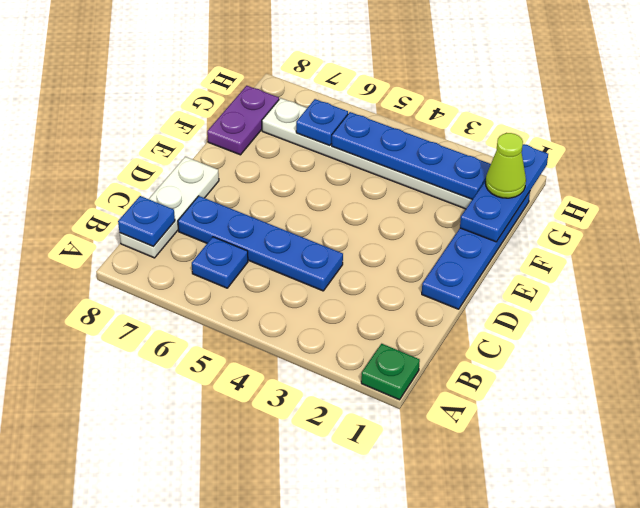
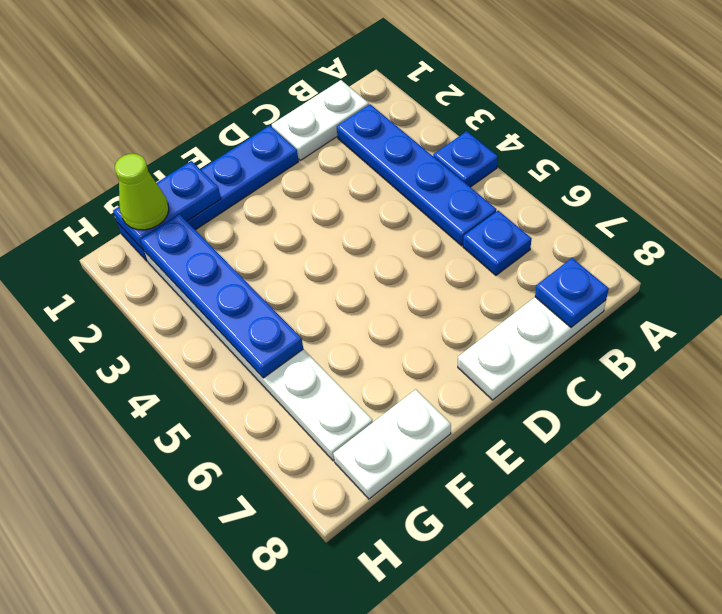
green plate A1 level 1 -> none
none -> white plate B1:C1 level 1
blue plate C4:C7 level 1 -> blue plate B2:B5 level 1
blue plate F1:H1 level 2 -> blue plate F1:G1 level 2
purple plate F8:G8 level 1 -> white plate F8:G8 level 1
blue plate G6 level 2 -> blue plate A4 level 1

